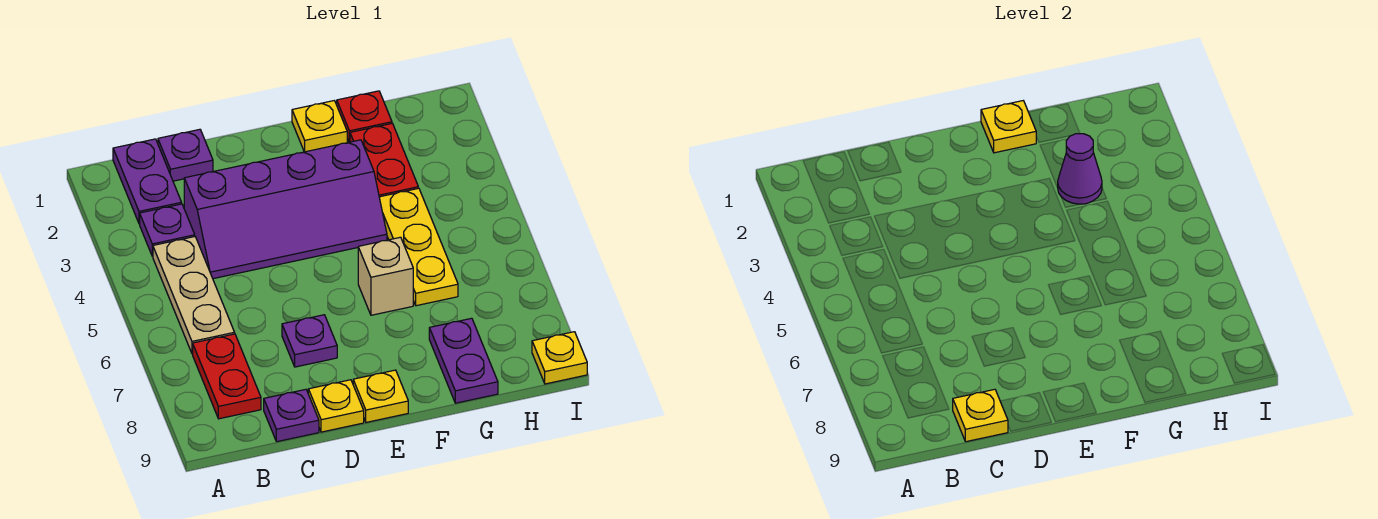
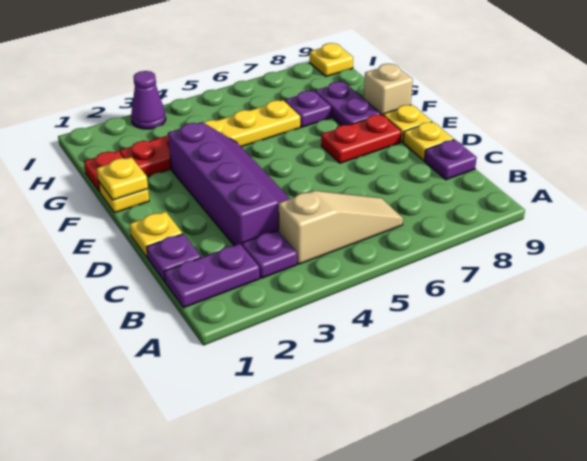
tan plate B4:B6 level 1 -> tan slope B4:B6 level 1 top 4
red plate B7:B8 level 1 -> red plate E7:E8 level 1
yellow plate C9 level 2 -> yellow plate D1 level 1
purple plate D7 level 1 -> purple plate G7 level 1
tan brick F6 level 1 -> tan brick F9 level 1
purple cone G3 level 2 -> purple cone I3 level 1
purple plate G8:G9 level 1 -> purple plate F8:G8 level 1

